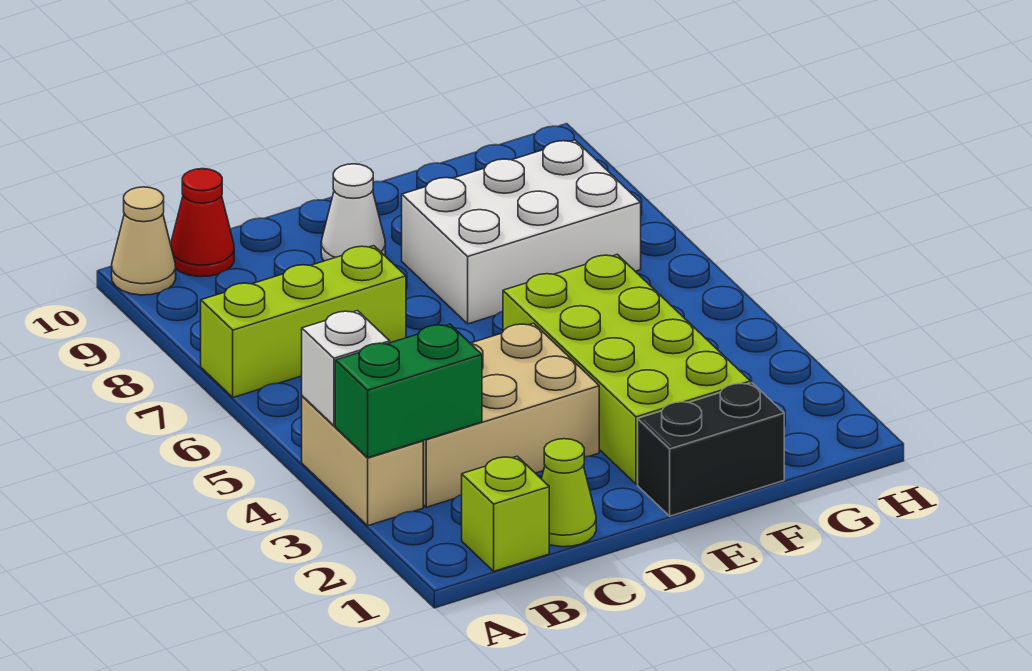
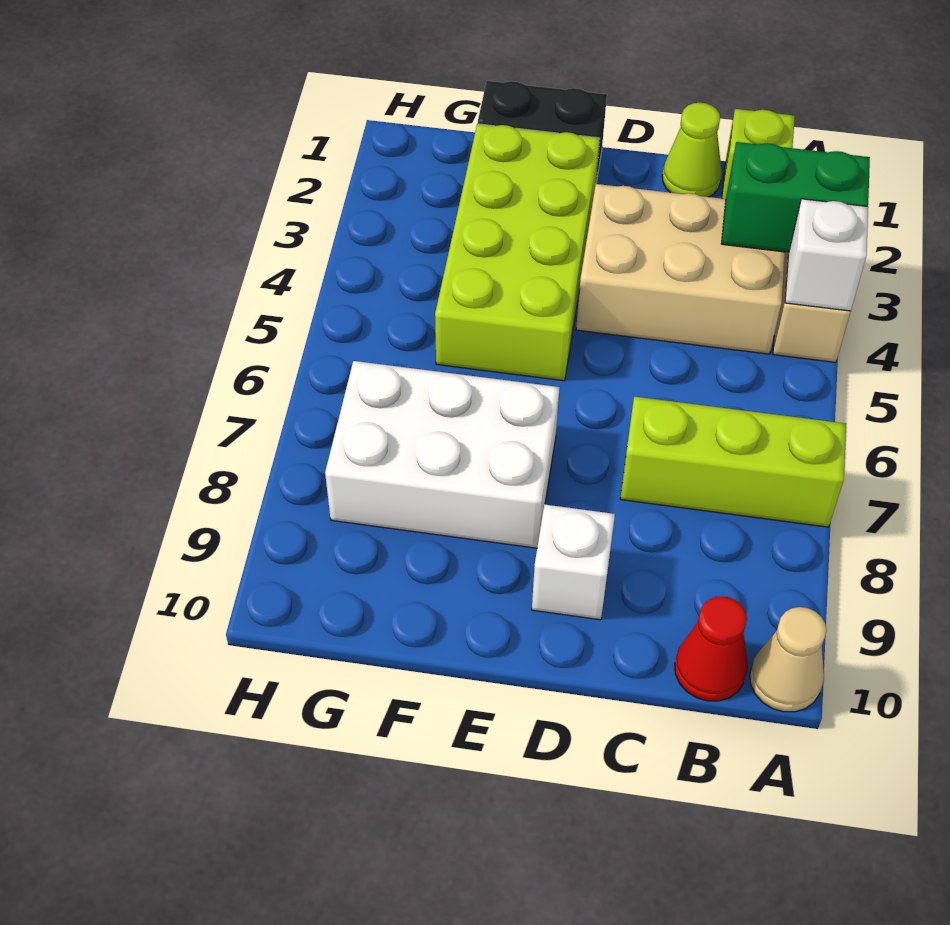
white cone D9 level 1 -> white brick D9 level 1

